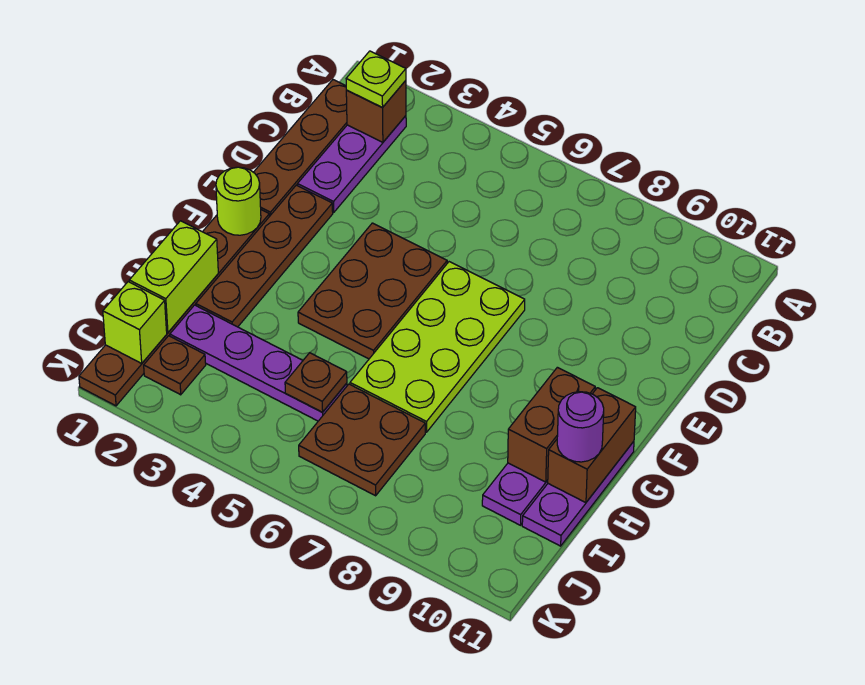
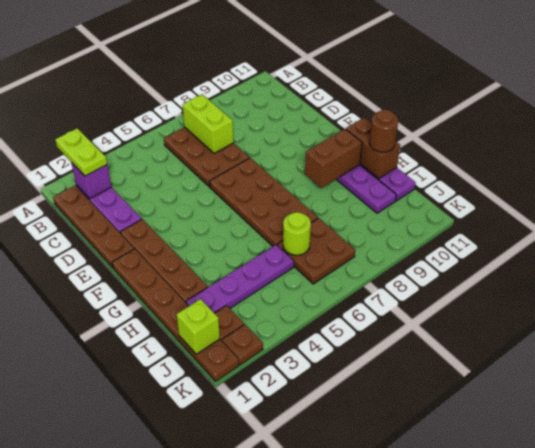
brown brick B2 level 2 -> purple brick B2 level 2
lime plate B2 level 3 -> lime plate A2:B2 level 3
brown plate E4:G5 level 1 -> brown plate B6:D7 level 1
lime plate E6:H7 level 1 -> brown plate E6:H7 level 1
lime round brick F1 level 2 -> lime round brick I6 level 2
brown brick G10:H10 level 2 -> brown brick G9:G10 level 2
lime brick H1:I1 level 2 -> lime brick B7:C7 level 2
purple round brick H11 level 3 -> brown round brick H11 level 3
brown plate I5 level 2 -> brown plate K2 level 1

